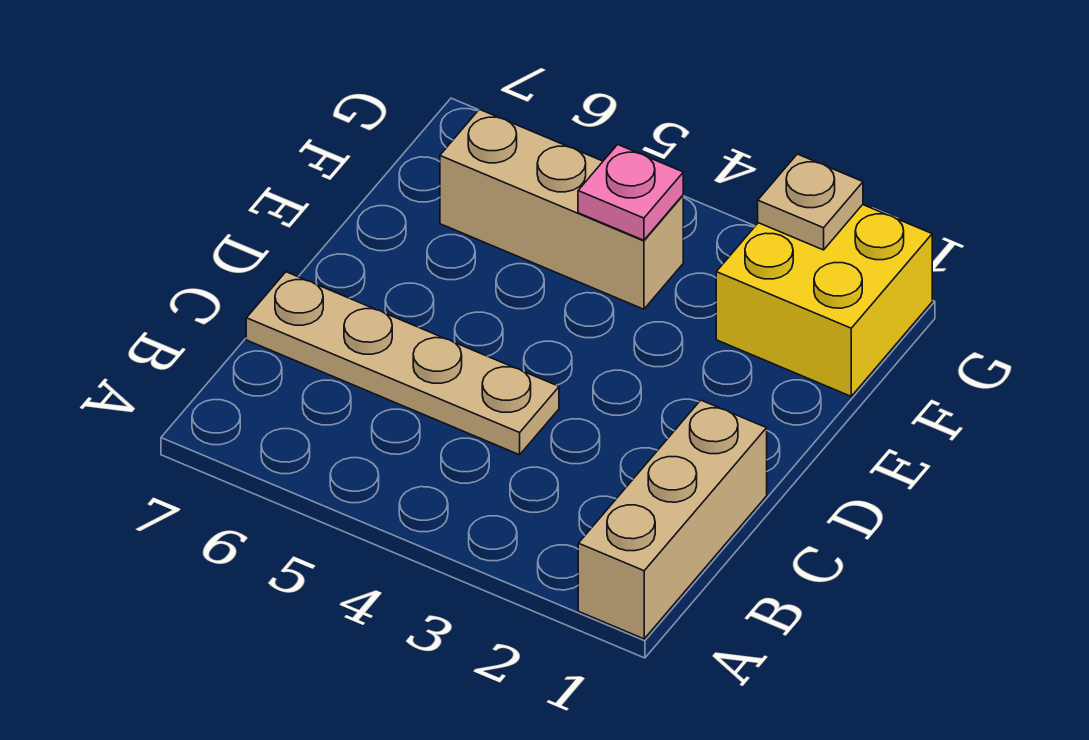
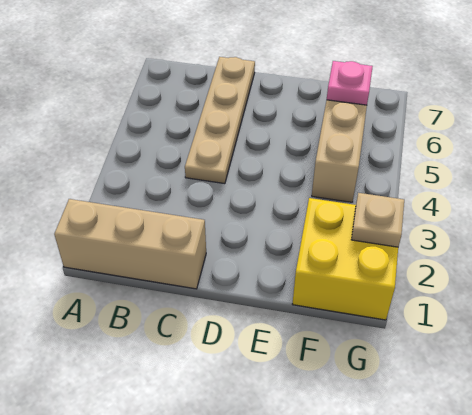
pink plate F4 level 2 -> pink plate F6 level 2

